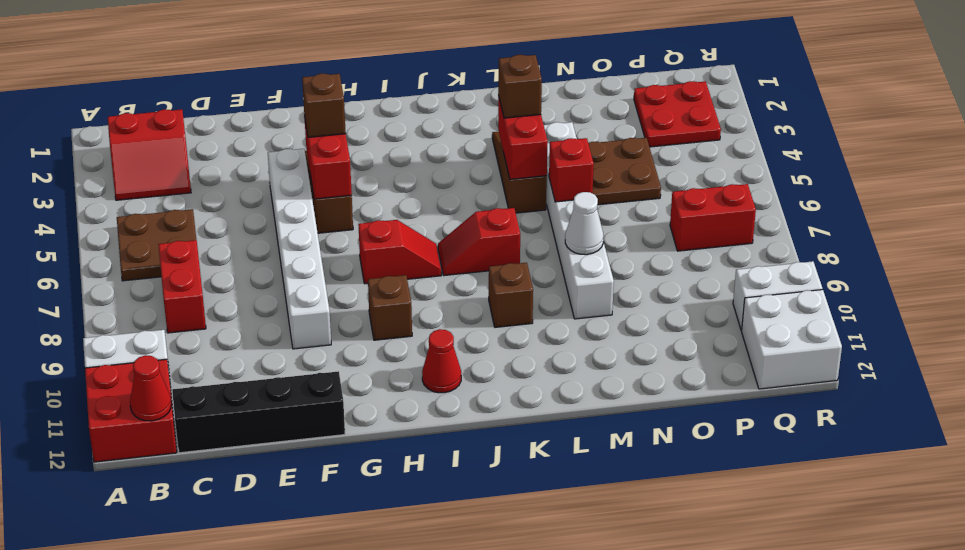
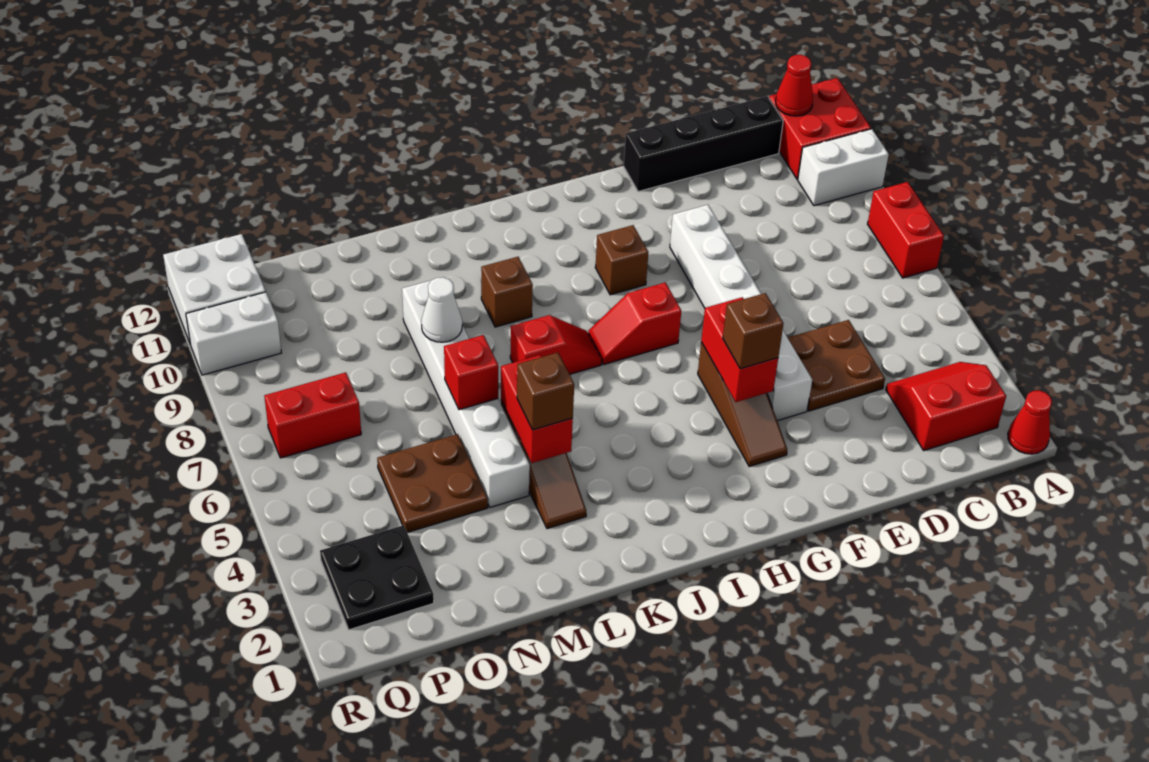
brown plate B5:C6 level 1 -> brown plate D4:E5 level 1
red brick C7:C8 level 1 -> red brick A7:A8 level 1
red cone I11 level 1 -> red cone A1 level 1
red plate P2:Q3 level 1 -> black plate P2:Q3 level 1

